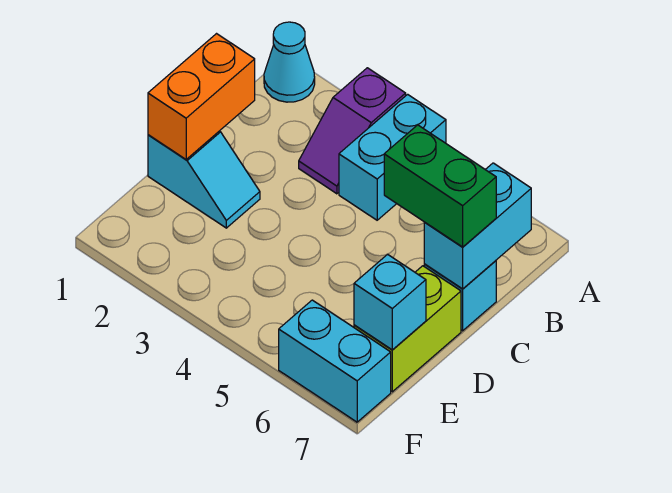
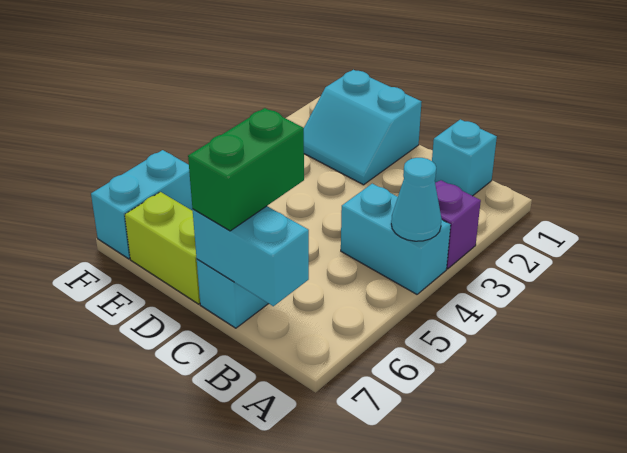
cyan cone A1 level 1 -> cyan cone A4 level 2
orange brick C1:D1 level 2 -> none
cyan slope D1:D2 level 1 top 1 -> cyan slope D1:E2 level 1 top 1
cyan brick E7 level 2 -> cyan brick B1 level 1

